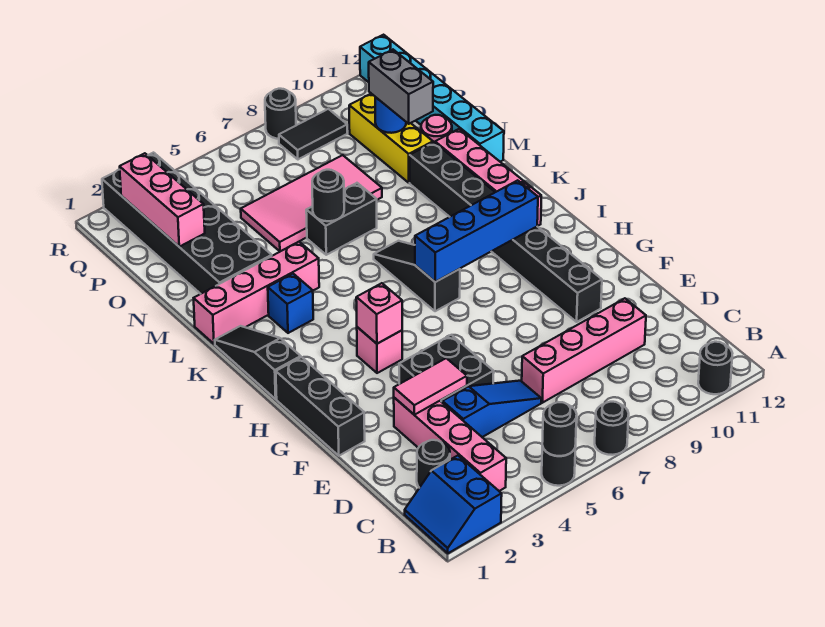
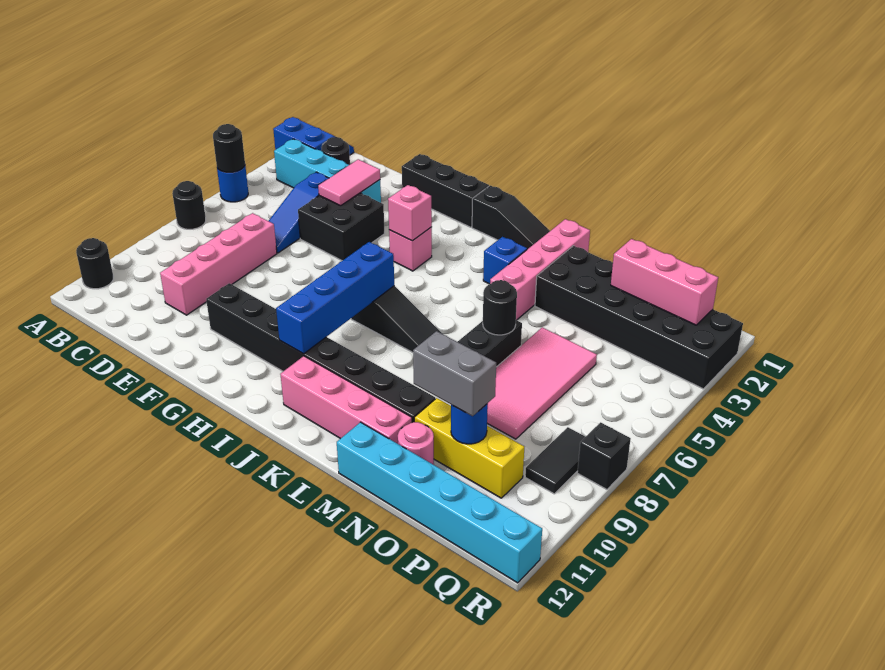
black round brick A5 level 1 -> blue round brick A5 level 1
pink brick B3:E3 level 1 -> cyan brick B3:E3 level 1
black round brick R8 level 1 -> black brick R8 level 1

